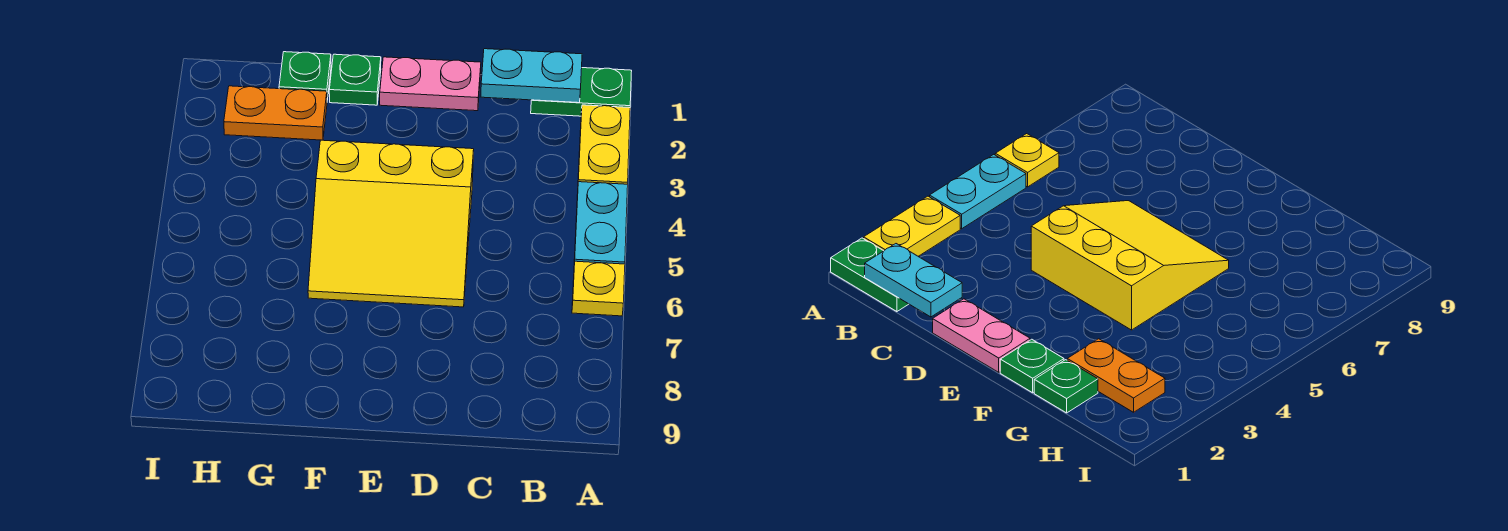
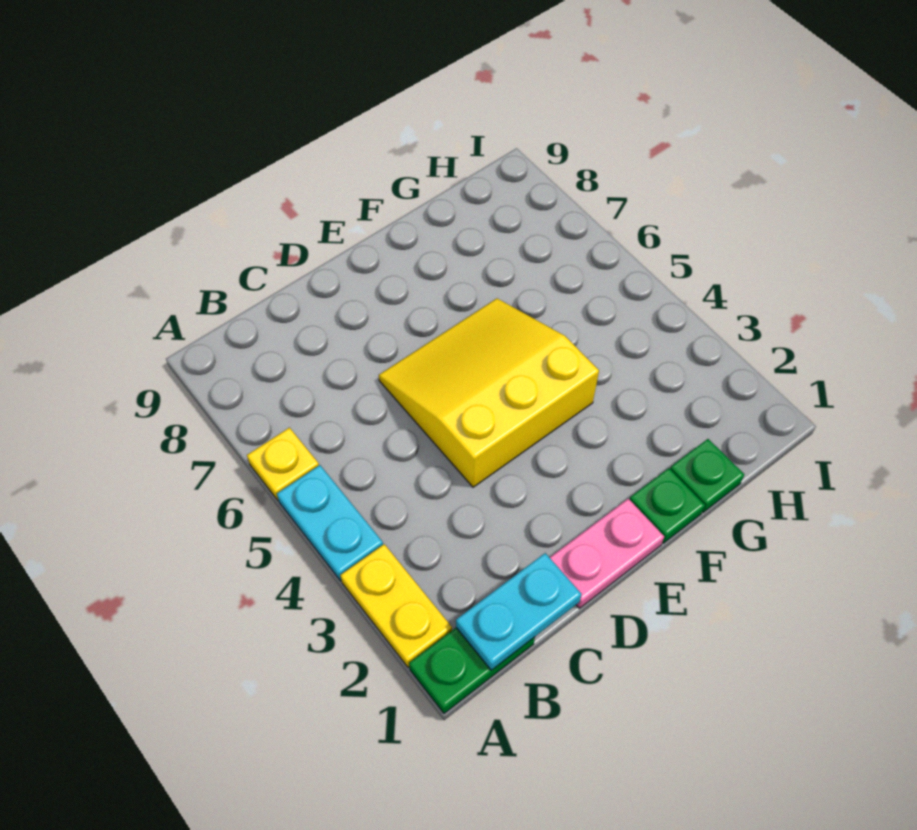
orange plate G2:H2 level 1 -> none

